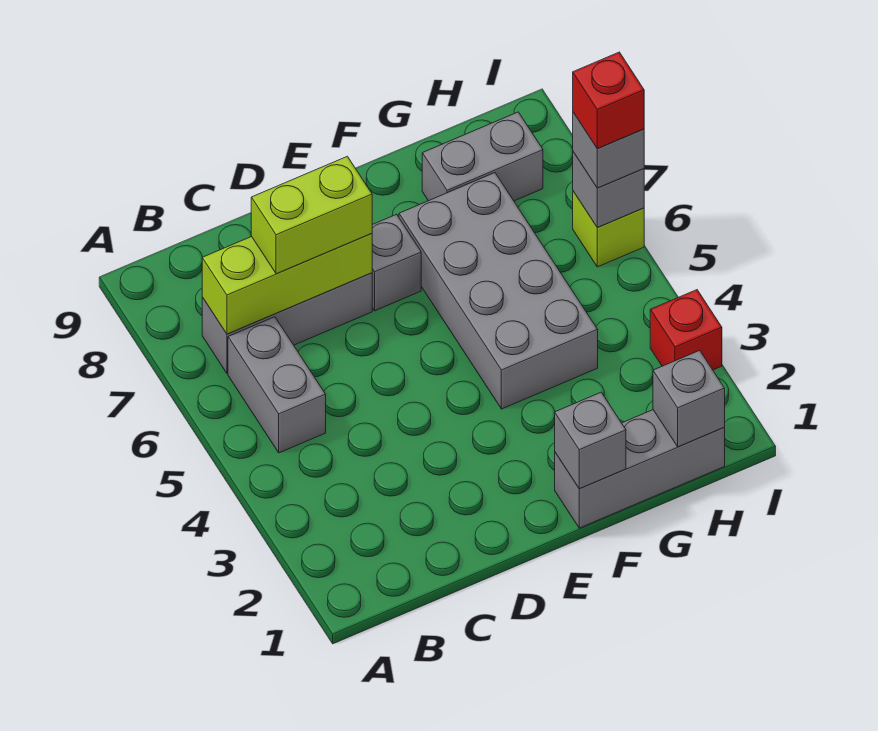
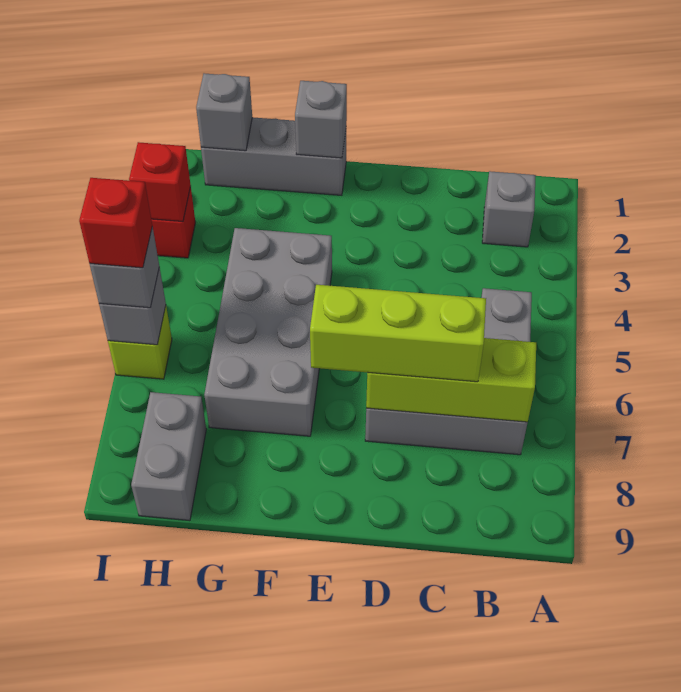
lime brick C7:D7 level 3 -> lime brick C7:E7 level 3
grey brick E7 level 1 -> grey brick B2 level 1
grey brick G8:H8 level 1 -> grey brick H8:H9 level 1
none -> red brick I3 level 2

